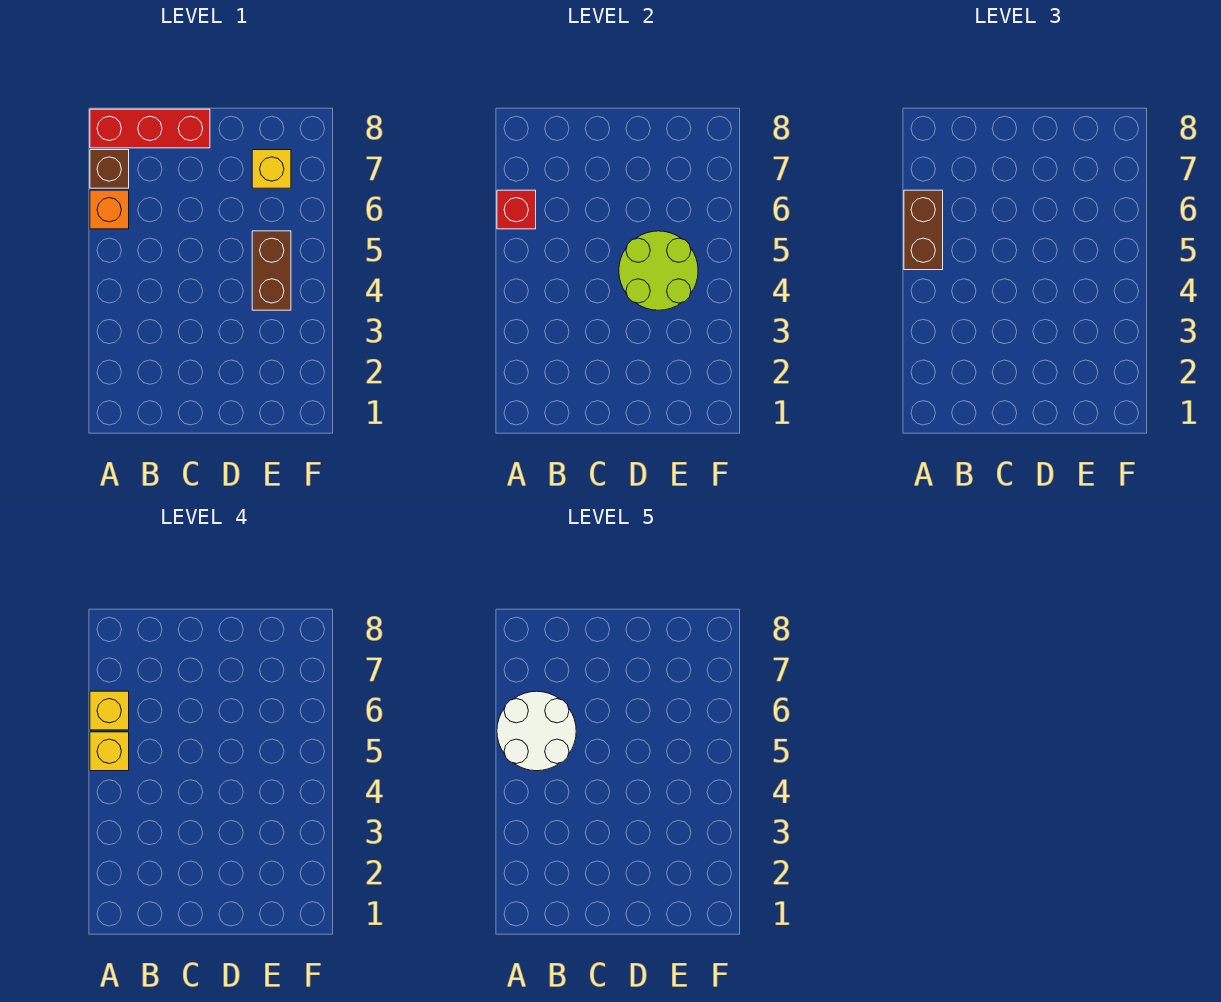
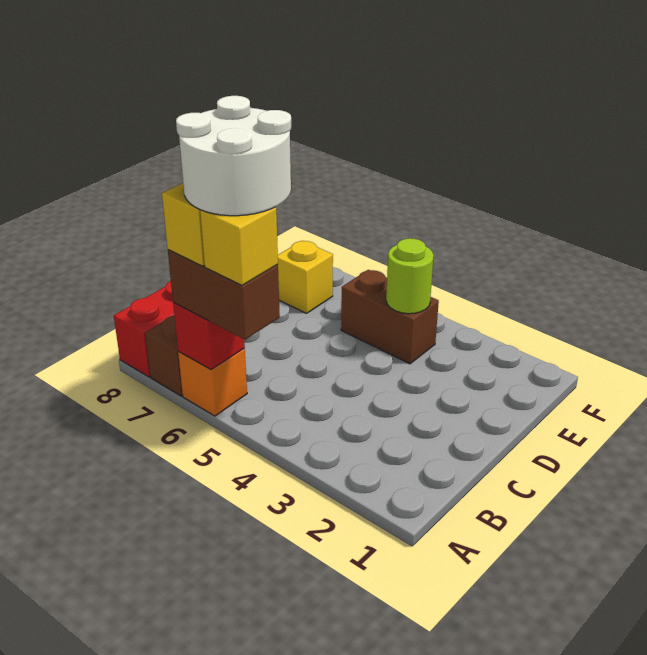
lime round brick D4:E5 level 2 -> lime round brick E4 level 2

